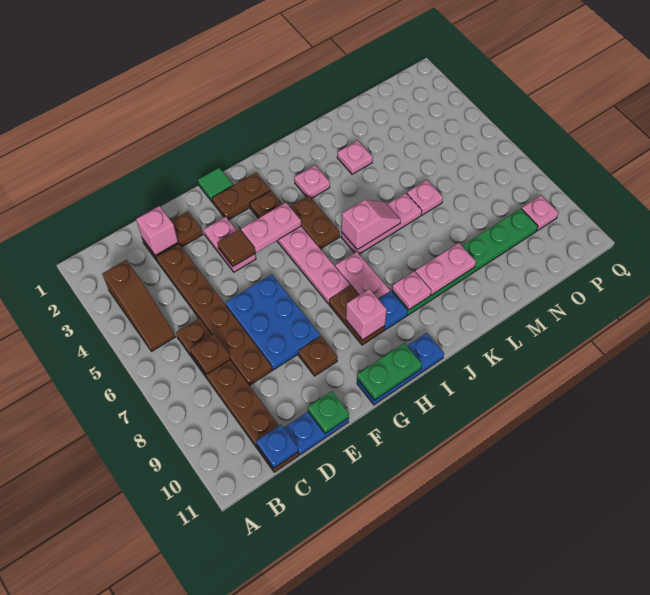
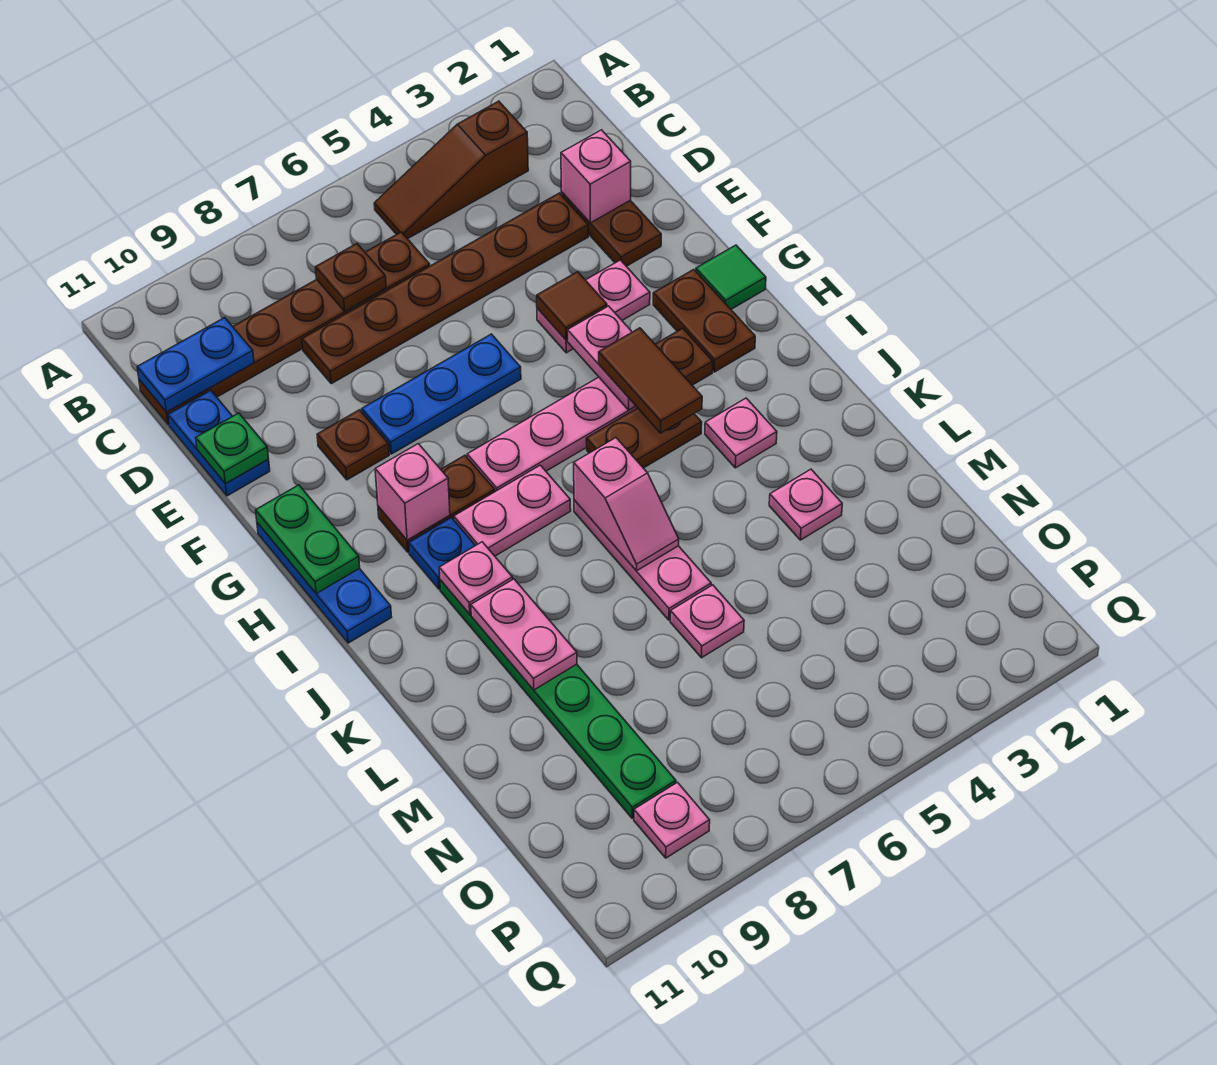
blue plate C11 level 2 -> blue plate C10:C11 level 2
blue plate E6:F8 level 1 -> blue plate F6:F8 level 1
none -> brown tile H4:I4 level 3

